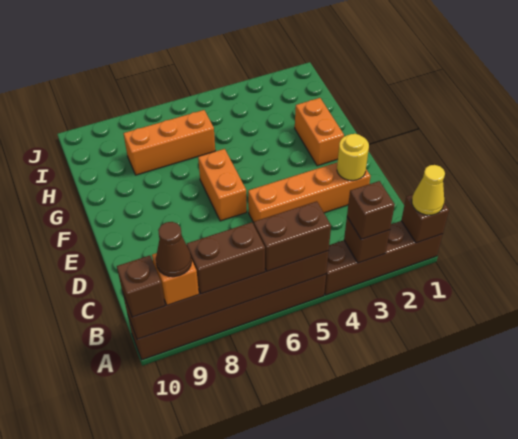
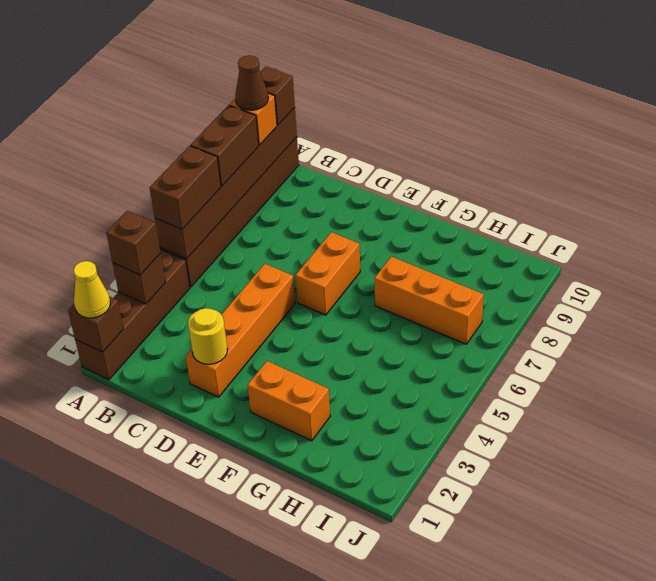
orange brick E6:F6 level 1 -> orange brick E6:E7 level 1
orange brick H6:H8 level 1 -> orange brick G7:I7 level 1

